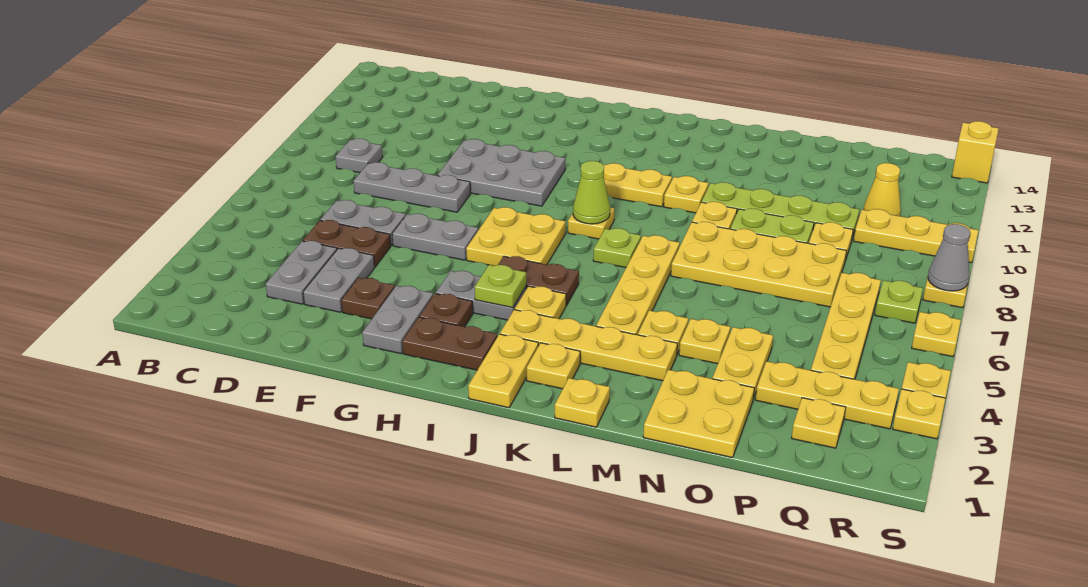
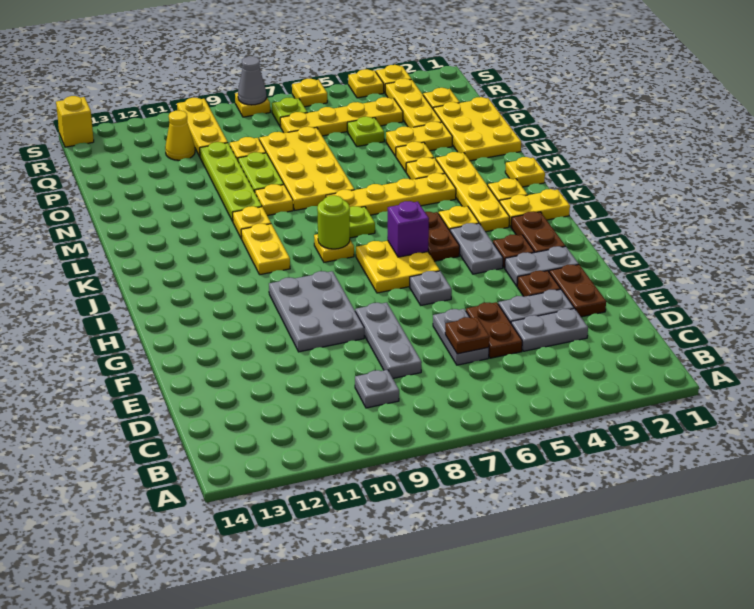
none -> brown plate D6 level 2
none -> brown plate E2:F2 level 1
grey plate F6:G6 level 1 -> grey plate G6 level 1
lime plate I4 level 2 -> lime plate P5 level 1
none -> purple brick I6 level 2
lime cone J8 level 2 -> lime round brick J8 level 2
yellow plate N1:O2 level 1 -> yellow plate N1:P2 level 1

